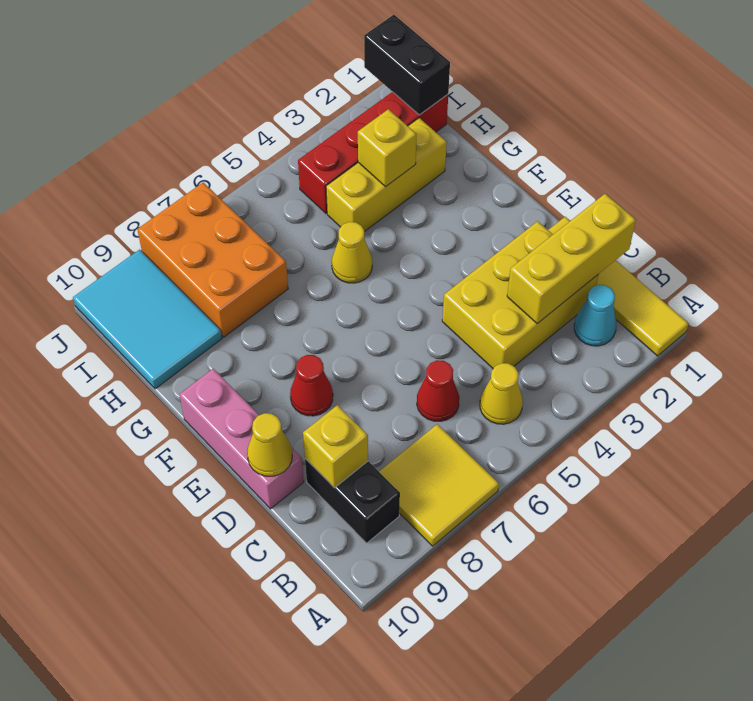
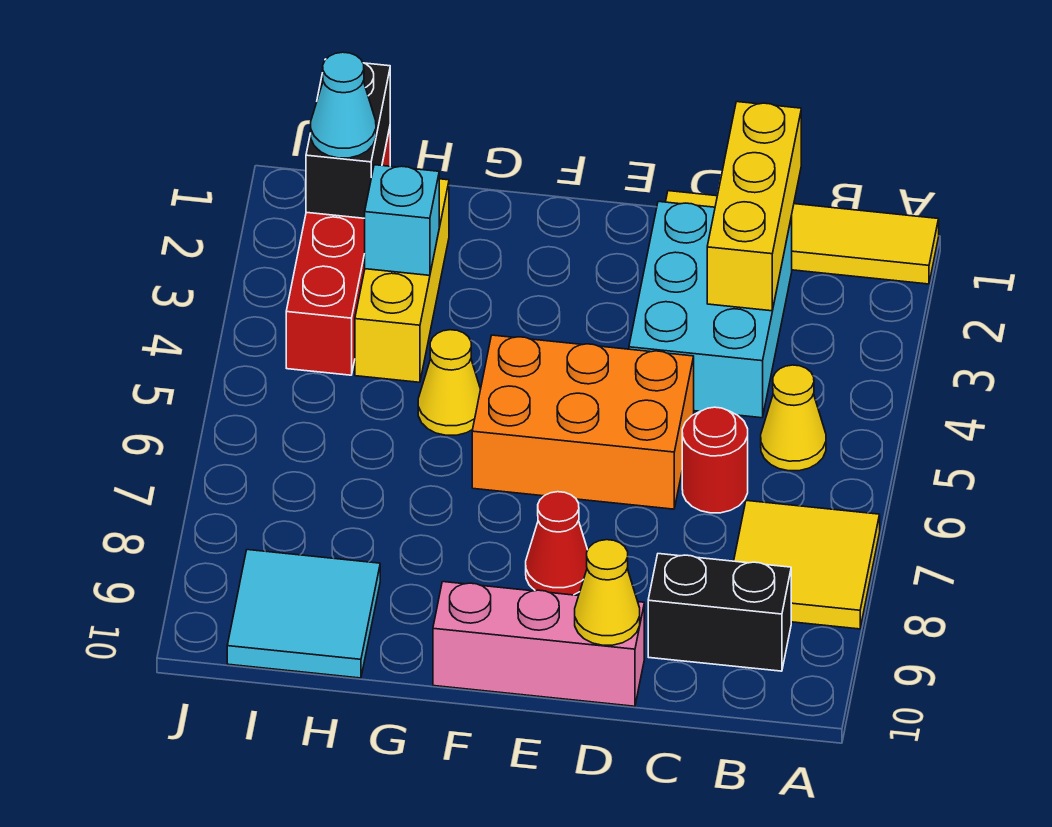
cyan cone B2 level 1 -> cyan cone I2 level 3
yellow brick C2:D4 level 1 -> cyan brick C2:D4 level 1
red cone C6 level 1 -> red round brick C6 level 1
yellow brick C9 level 2 -> none
yellow brick H3 level 2 -> cyan brick H3 level 2
orange brick H7:J8 level 1 -> orange brick D5:F6 level 1
cyan tile H9:J10 level 1 -> cyan tile H9:I10 level 1
black brick I1:J1 level 2 -> black brick I1:I2 level 2

